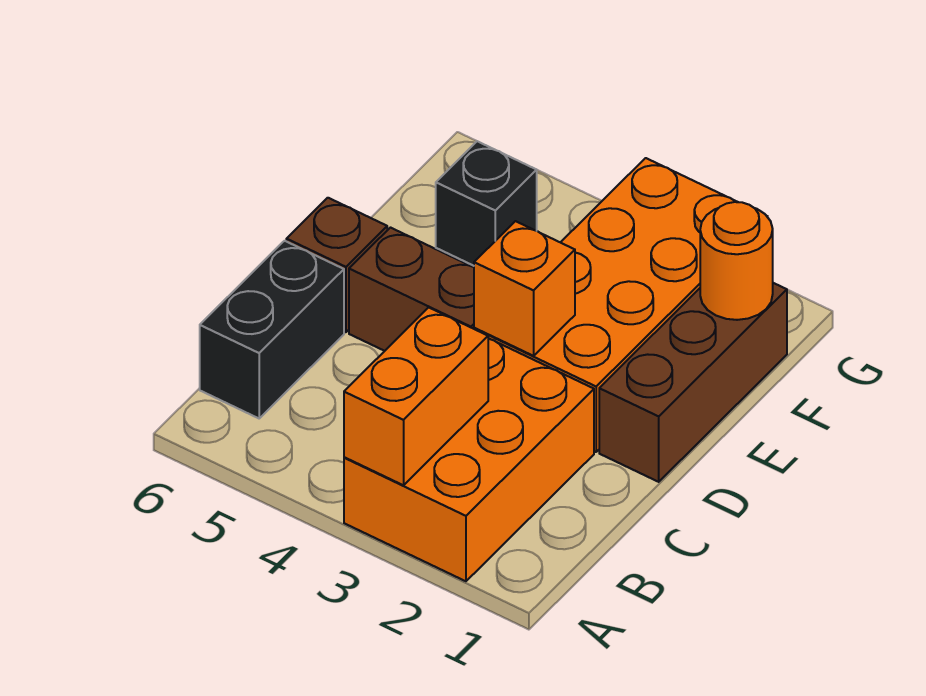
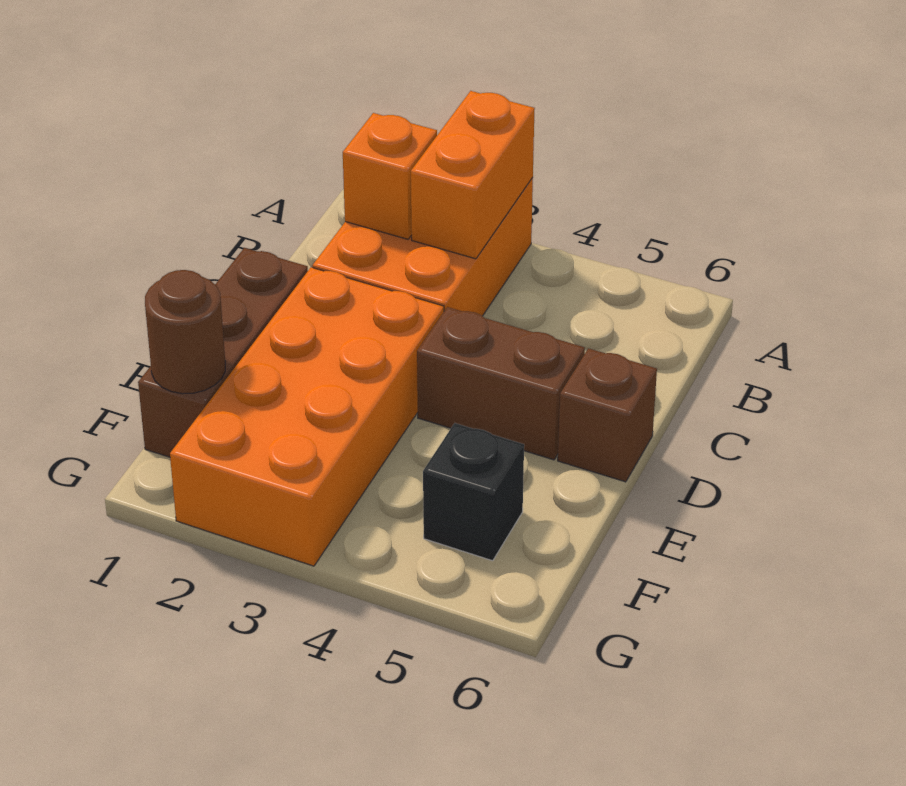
black brick B6:C6 level 1 -> none
orange brick D3 level 2 -> orange brick B2 level 2
orange round brick F1 level 2 -> brown round brick F1 level 2

